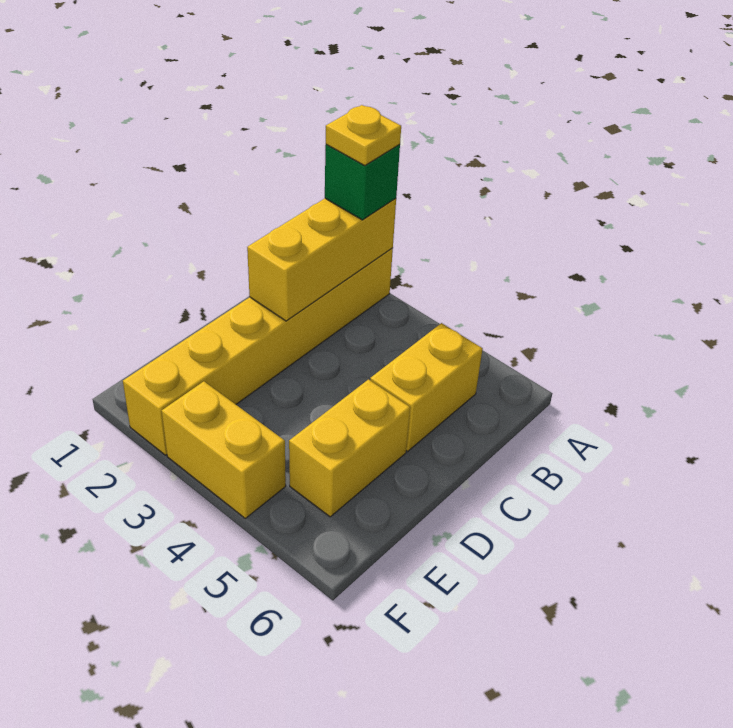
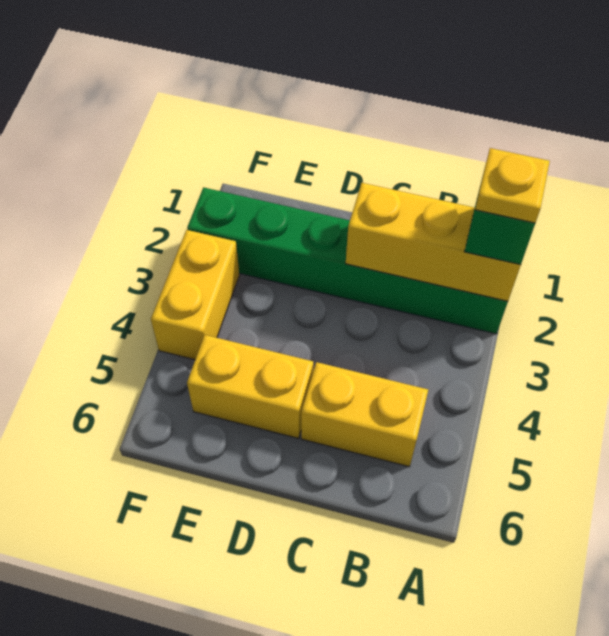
yellow brick A2:F2 level 1 -> green brick A2:F2 level 1

